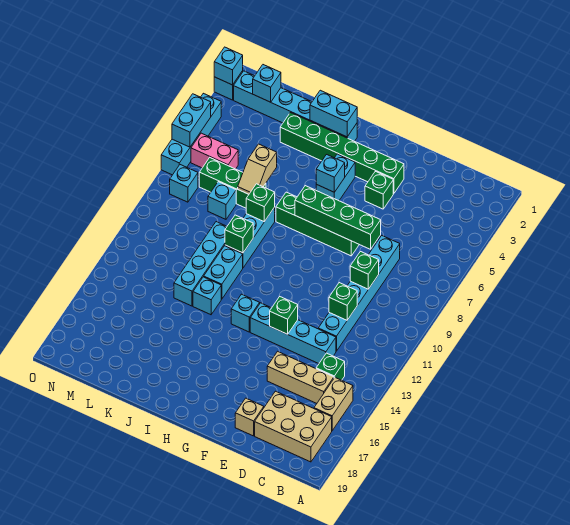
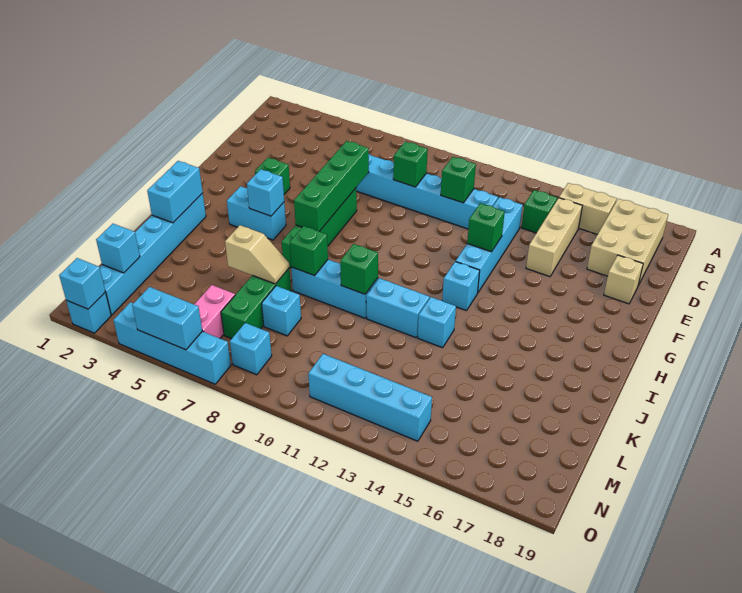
green brick F3:K3 level 1 -> none
cyan brick K10:K13 level 1 -> cyan brick N11:N14 level 1

